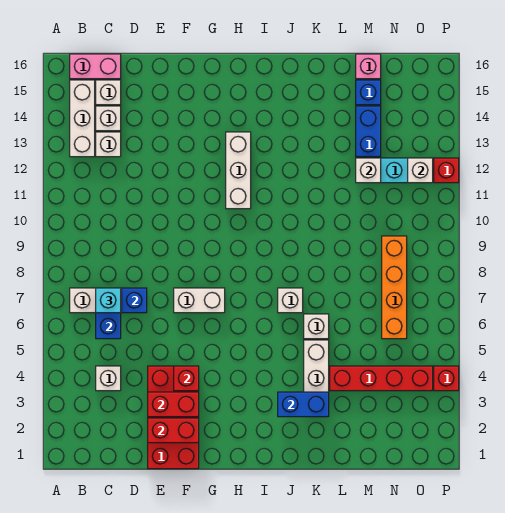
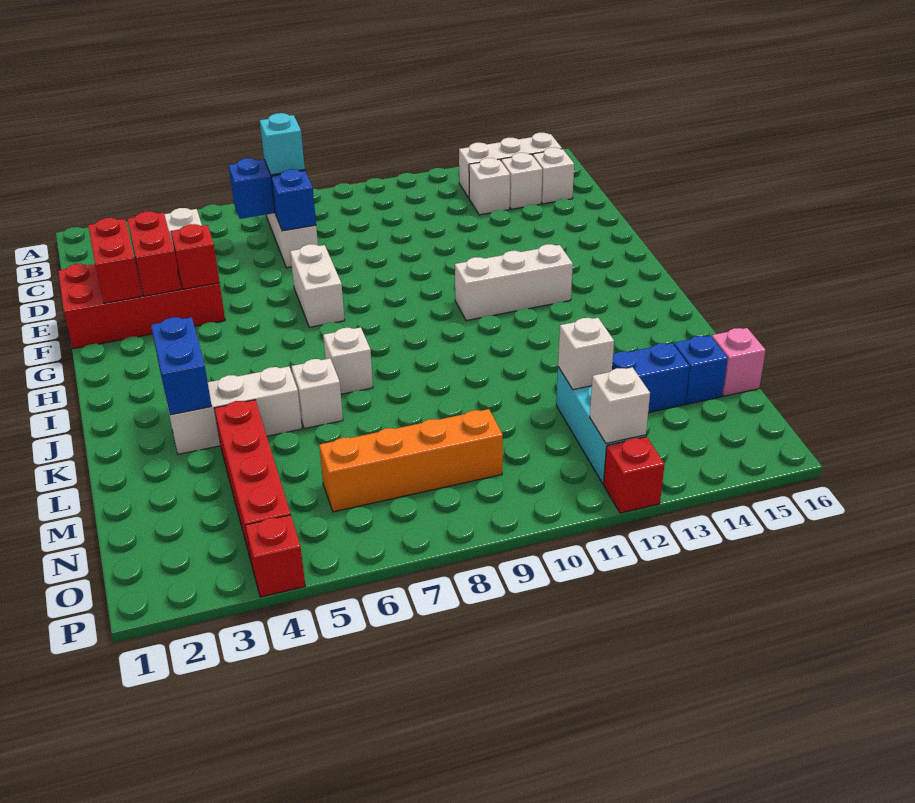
pink brick B16:C16 level 1 -> none

